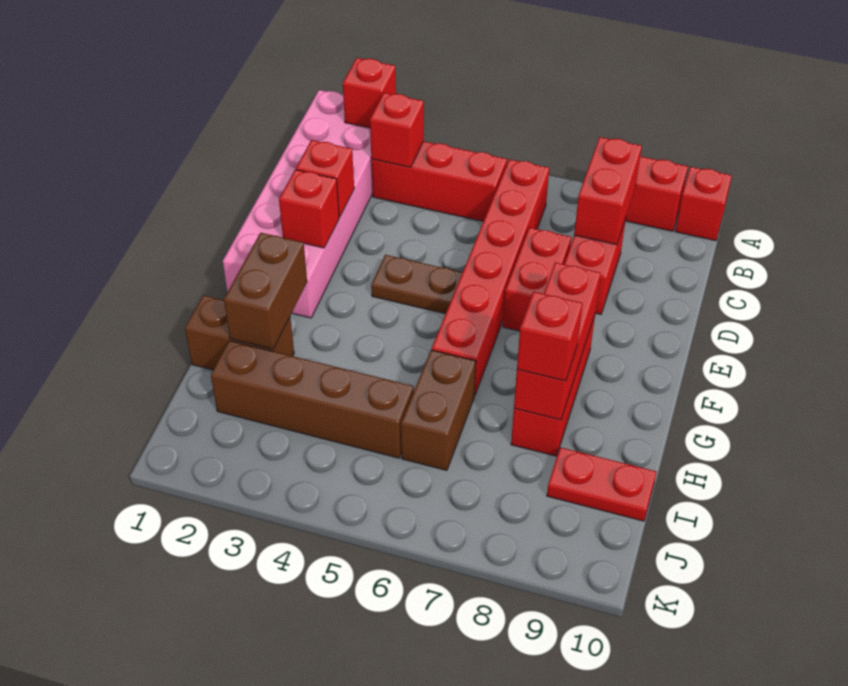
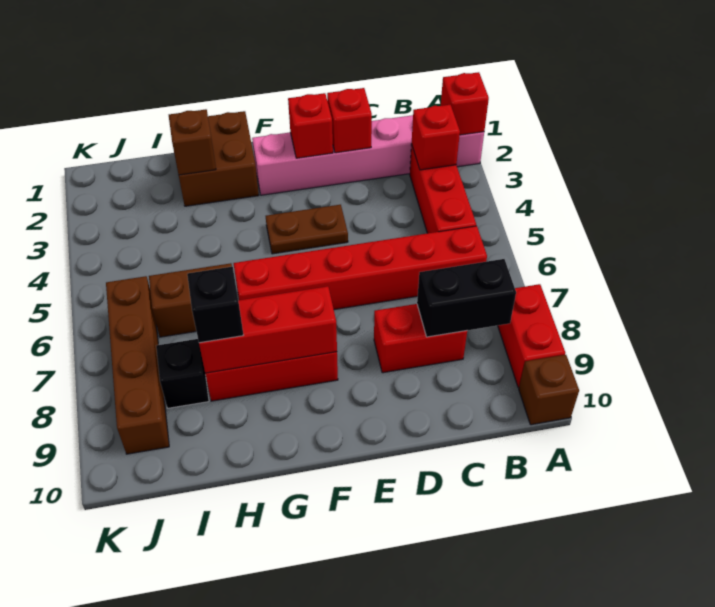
pink brick A1:F2 level 1 -> pink brick A2:F2 level 1
red brick A10 level 1 -> brown brick A10 level 1
red brick B8:C8 level 2 -> black brick B8:C8 level 2
red brick D7:E7 level 1 -> none
brown plate E4:E5 level 1 -> brown plate E4:F4 level 1
brown brick G2:H2 level 2 -> brown brick H2 level 2
brown brick H1:H2 level 1 -> brown brick G1:H2 level 1
red brick H8 level 3 -> black brick H8 level 3
brown brick I2:I5 level 1 -> brown brick J6:J9 level 1
none -> black brick I8 level 1
red plate I9:I10 level 1 -> none

